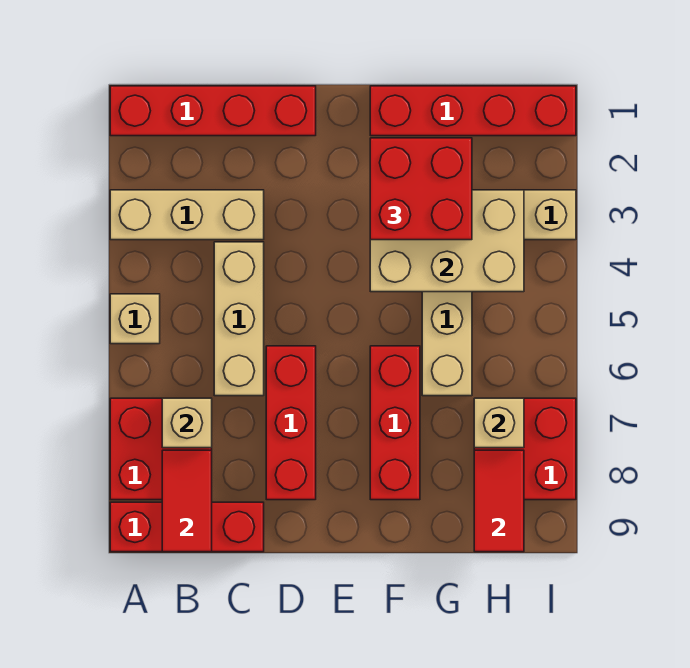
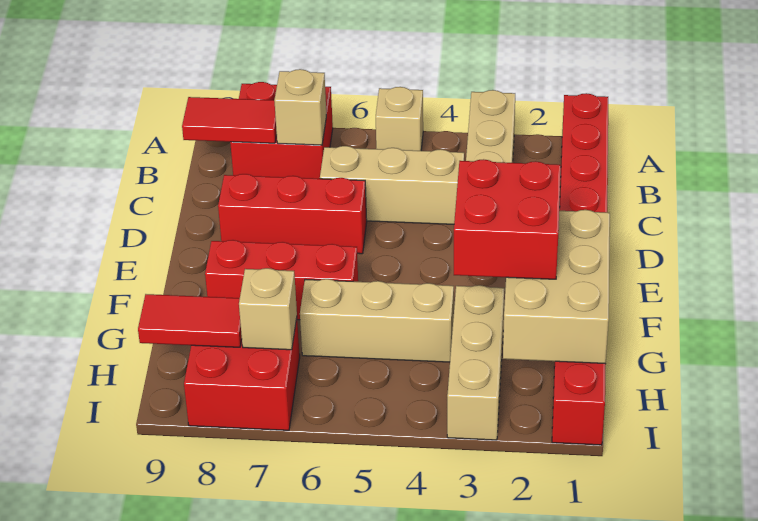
red brick A9:C9 level 1 -> none
tan brick F3:H4 level 2 -> tan brick F1:H2 level 2

